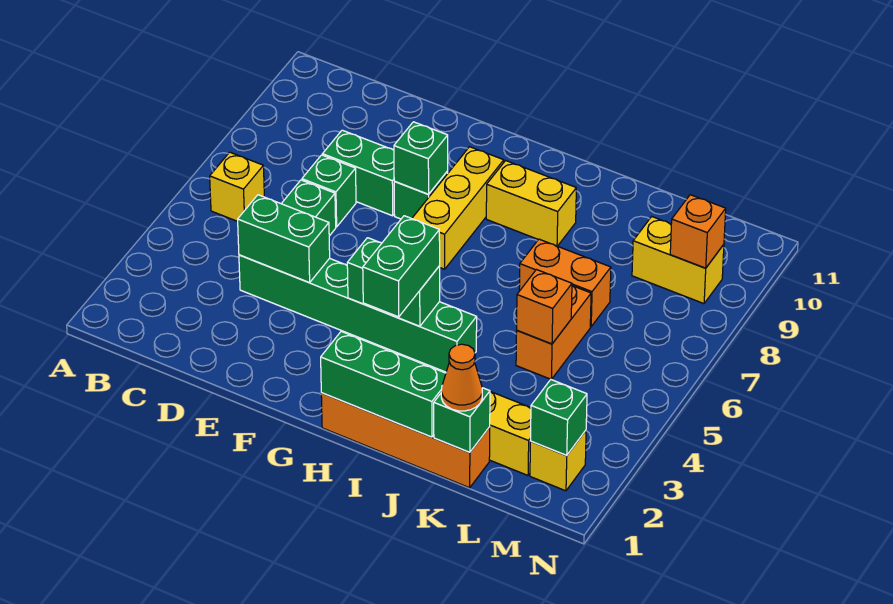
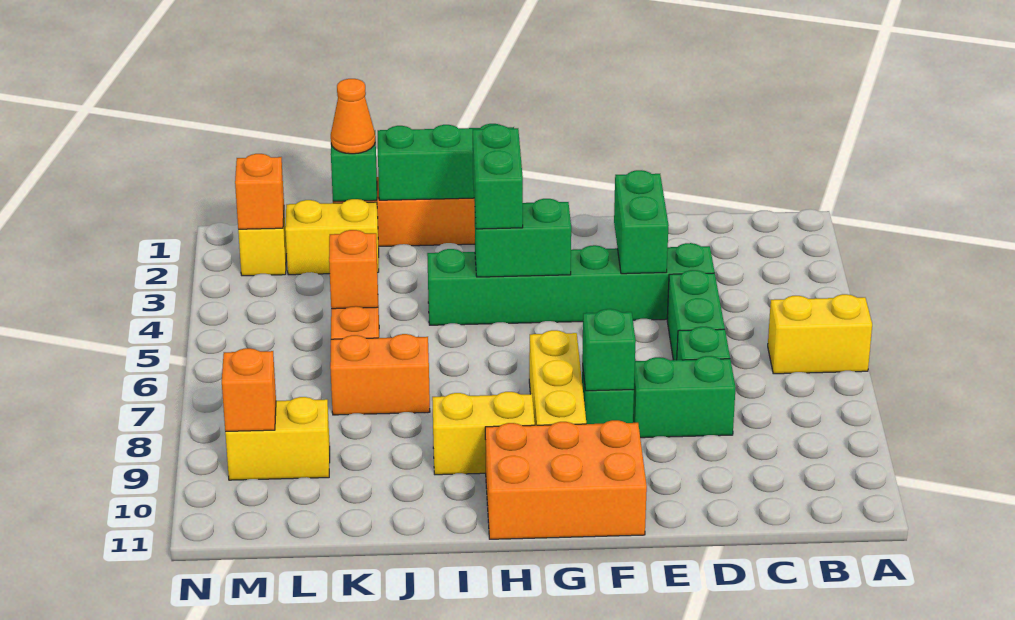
yellow brick B6 level 1 -> yellow brick A6:B6 level 1
green brick D4:E4 level 2 -> green brick E3:E4 level 2
none -> orange brick F10:H11 level 1
green brick M2 level 2 -> orange brick M2 level 2

